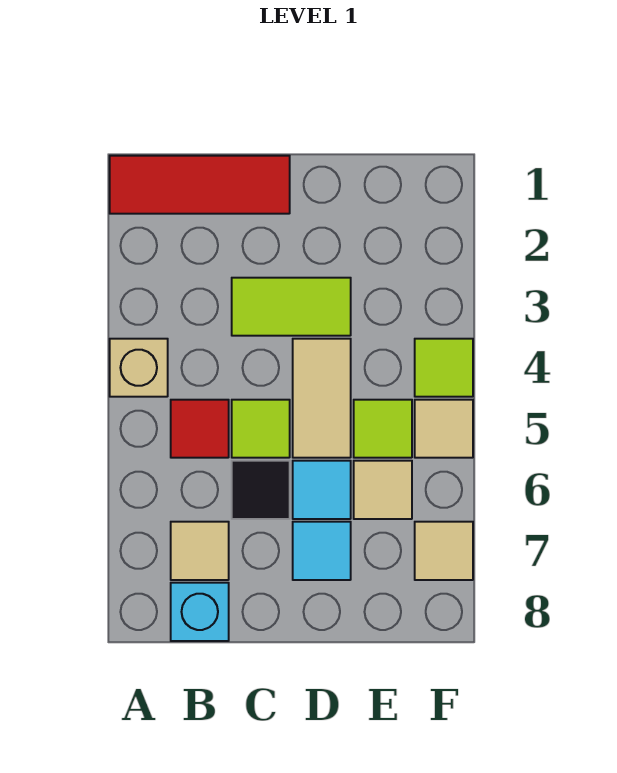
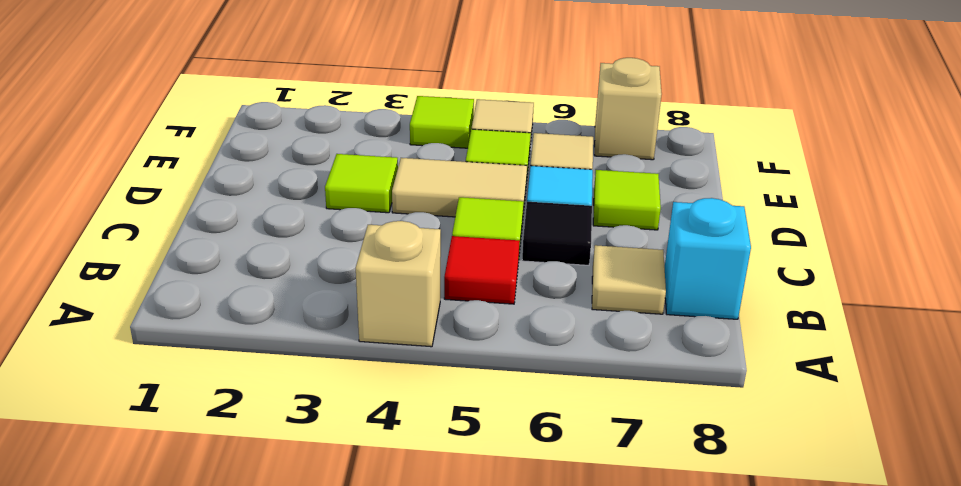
red tile A1:C1 level 1 -> none
lime tile C3:D3 level 1 -> lime tile D3 level 1
cyan tile D7 level 1 -> lime tile D7 level 1
tan tile F7 level 1 -> tan brick F7 level 1

